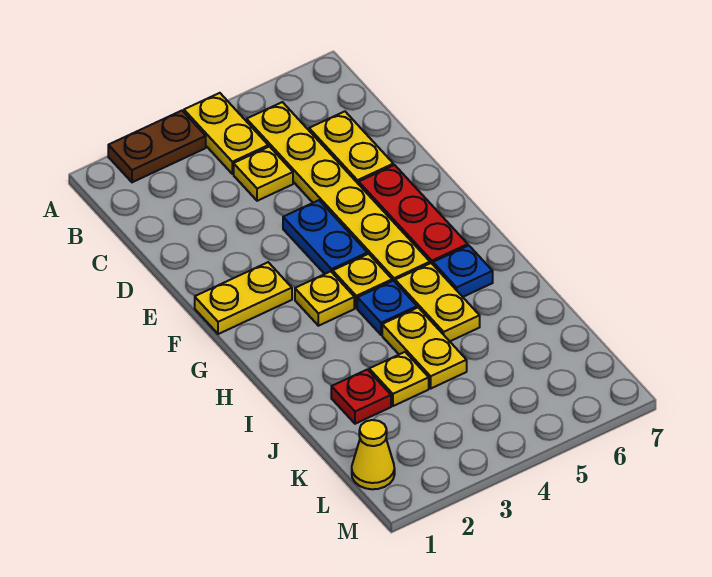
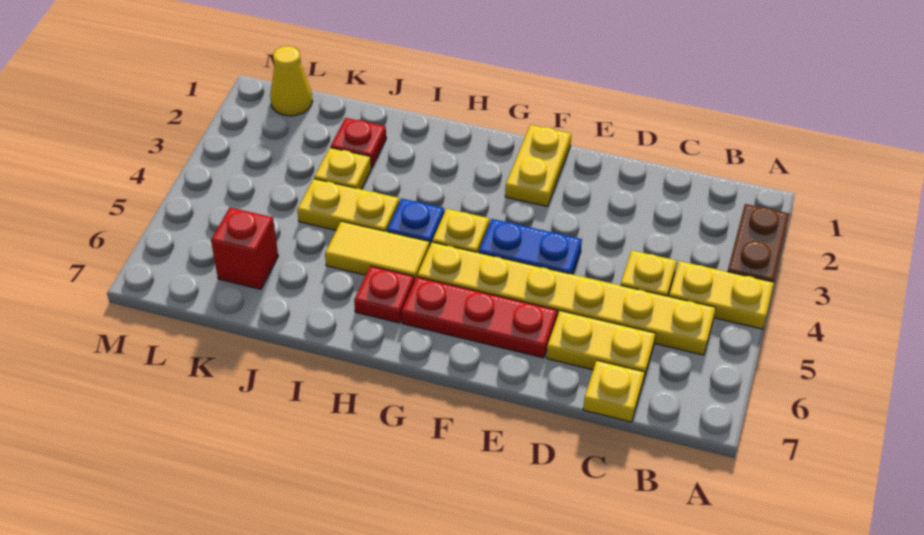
yellow plate G3 level 1 -> yellow plate C7 level 1
yellow plate H5:I5 level 1 -> yellow tile H5:I5 level 1
blue plate H6 level 1 -> red plate H6 level 1
none -> red brick K6 level 1

